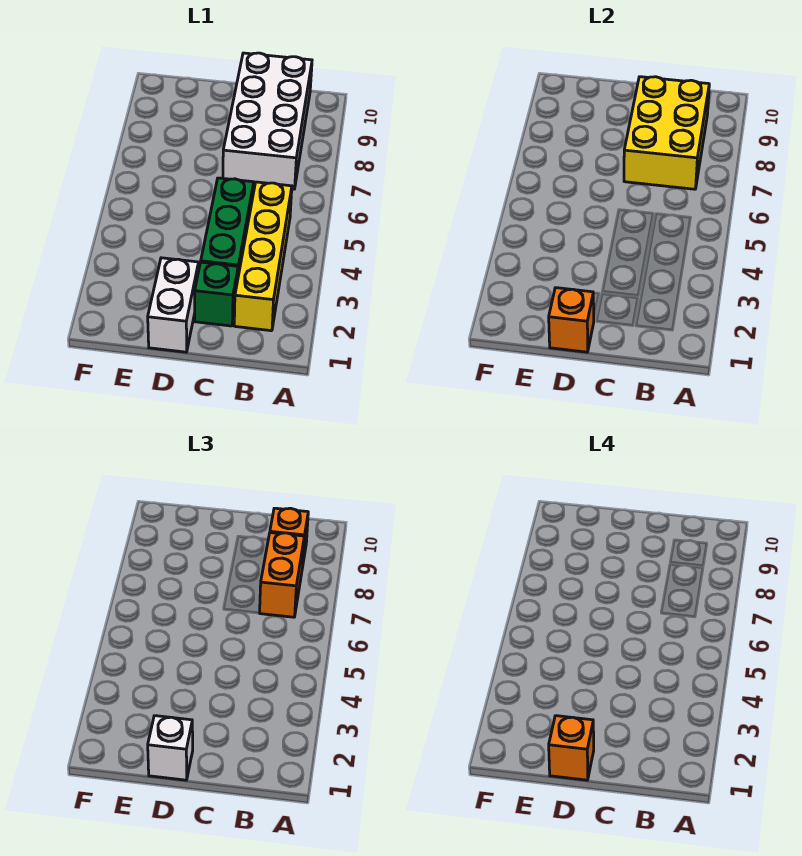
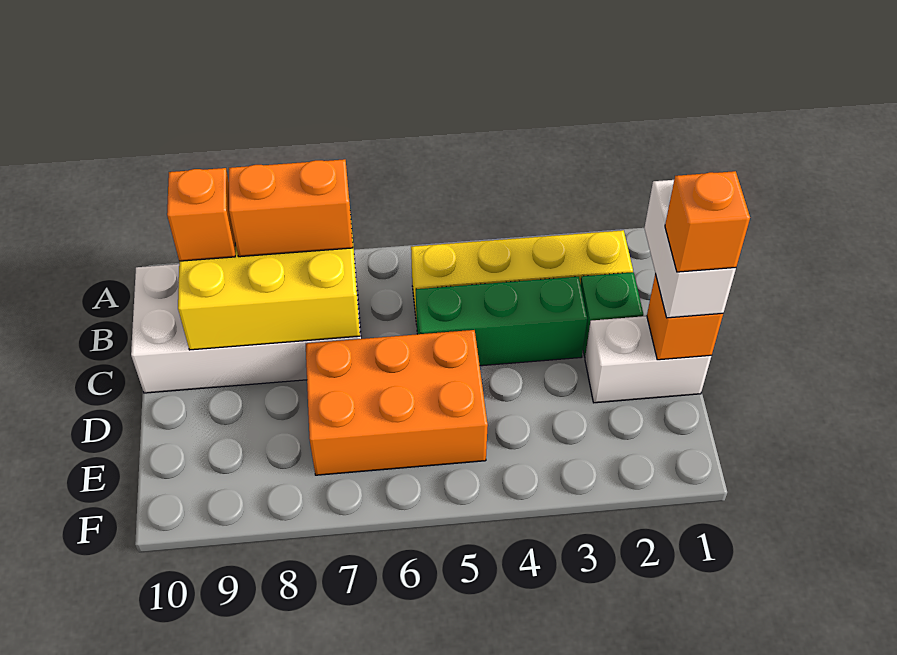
white brick D1 level 3 -> white brick C1:D1 level 3
none -> orange brick D5:E7 level 1

